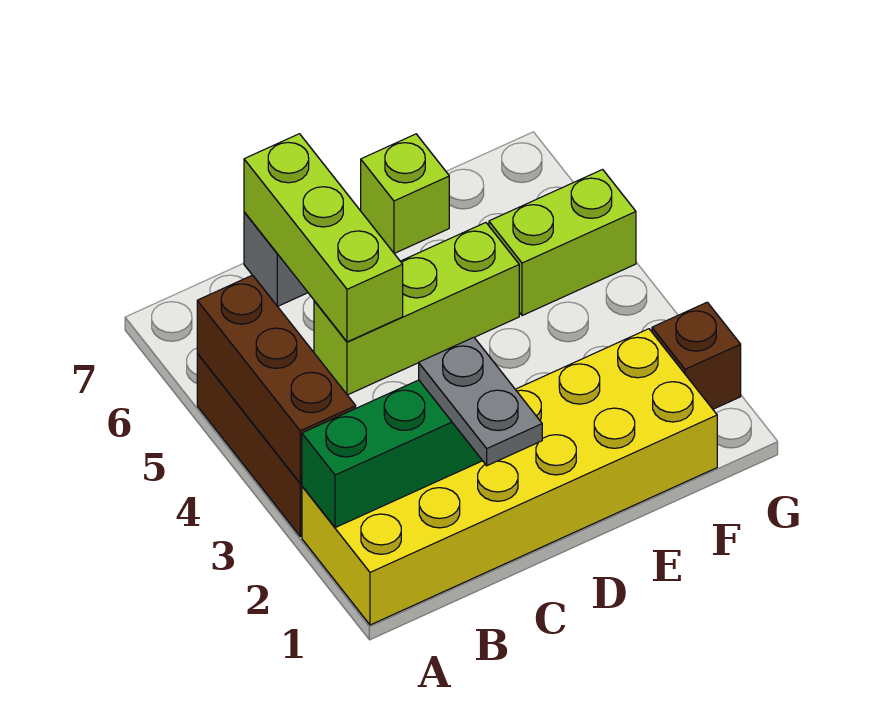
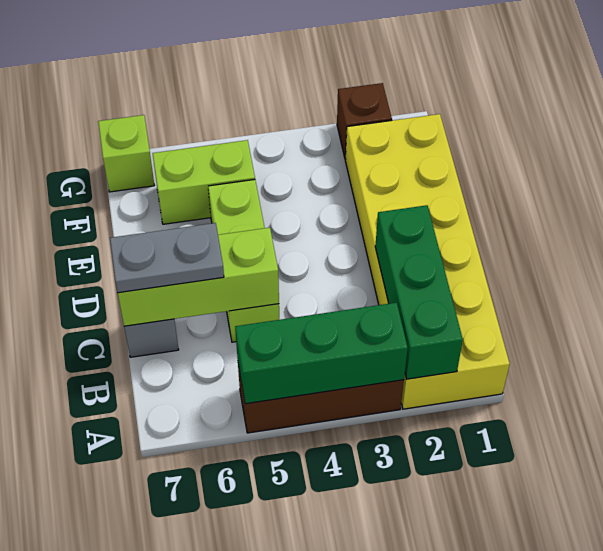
brown brick A3:A5 level 2 -> green brick A3:A5 level 2
grey plate C1:C2 level 3 -> grey plate C6:C7 level 3
lime brick E7 level 1 -> lime brick G7 level 1
lime brick F5:G5 level 1 -> lime brick F5:F6 level 1

